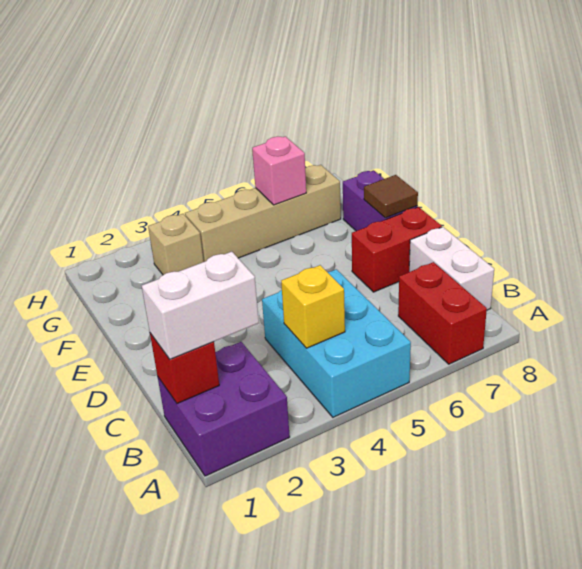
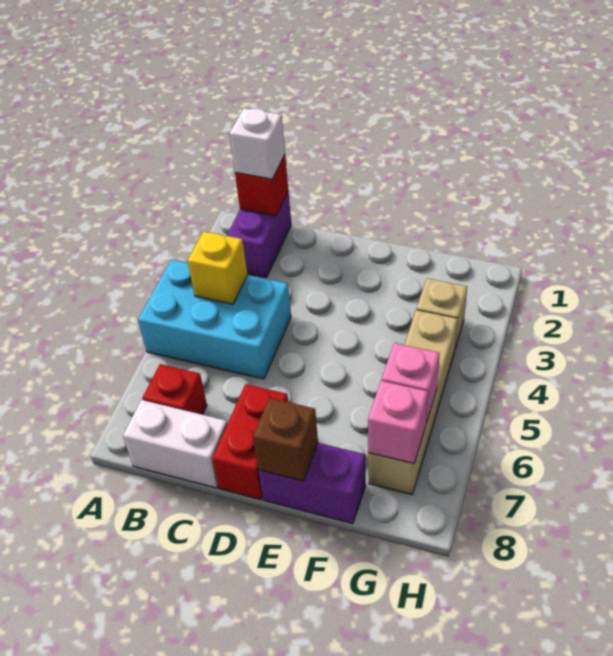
purple brick A1:B2 level 1 -> purple brick B1:B2 level 1
red brick A7:B7 level 1 -> red brick B7 level 1
white brick B1:B2 level 3 -> white brick B1 level 3
brown tile E8 level 2 -> brown brick E8 level 2
none -> pink brick G7 level 2

